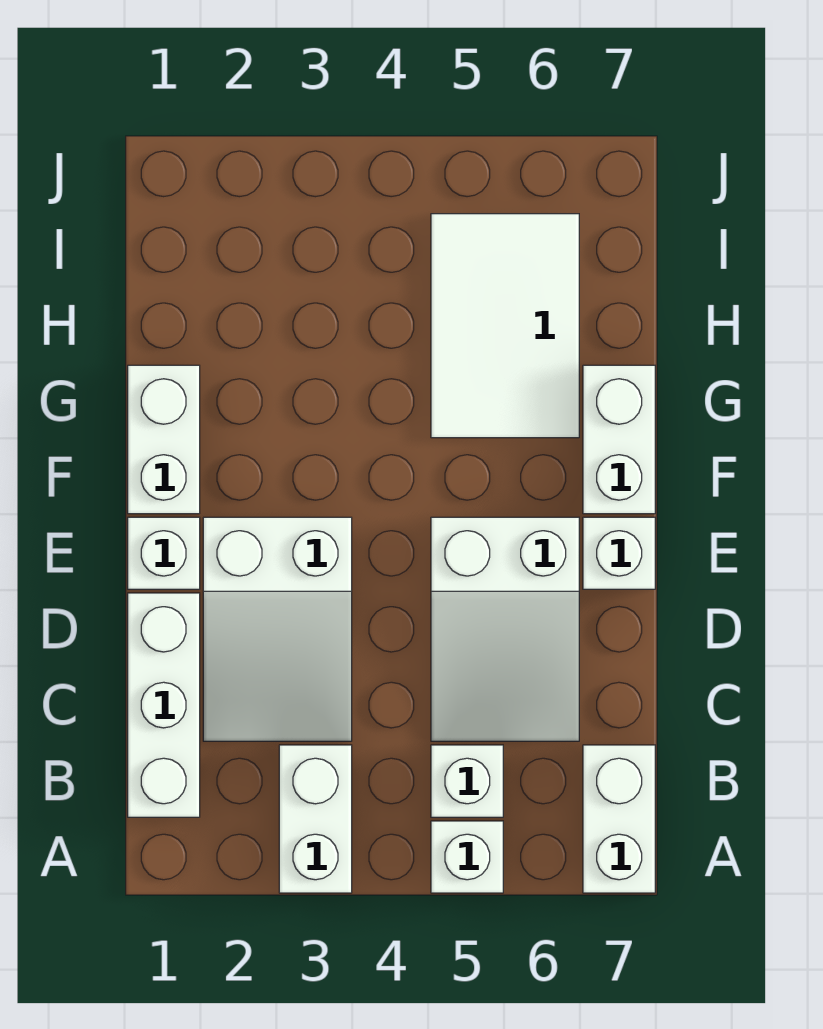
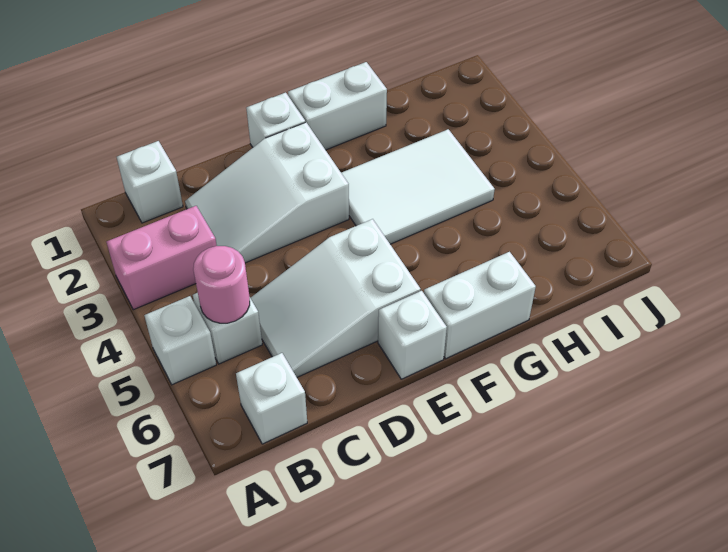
white brick A3:B3 level 1 -> pink brick A3:B3 level 1
white brick A7:B7 level 1 -> white brick B7 level 1
white brick B1:D1 level 1 -> white brick B1 level 1
none -> pink round brick B5 level 2
white tile G5:I6 level 1 -> white tile F3:H4 level 1

